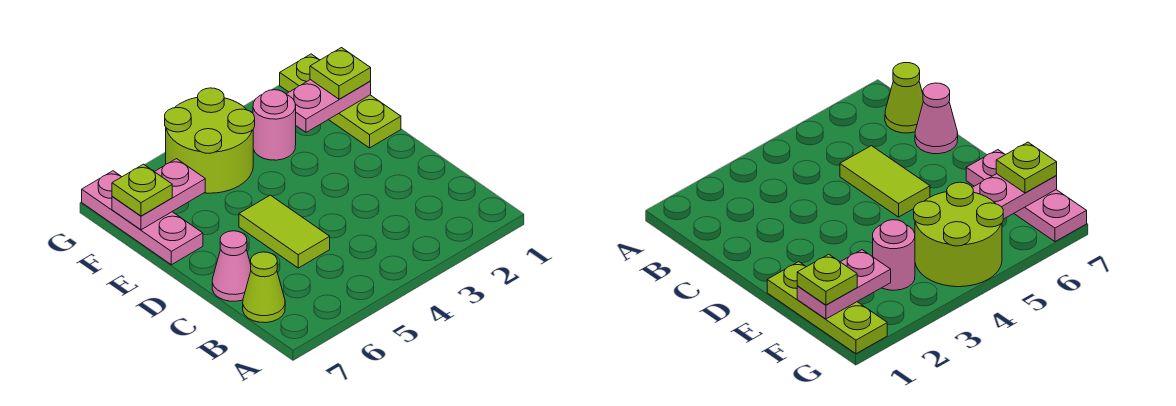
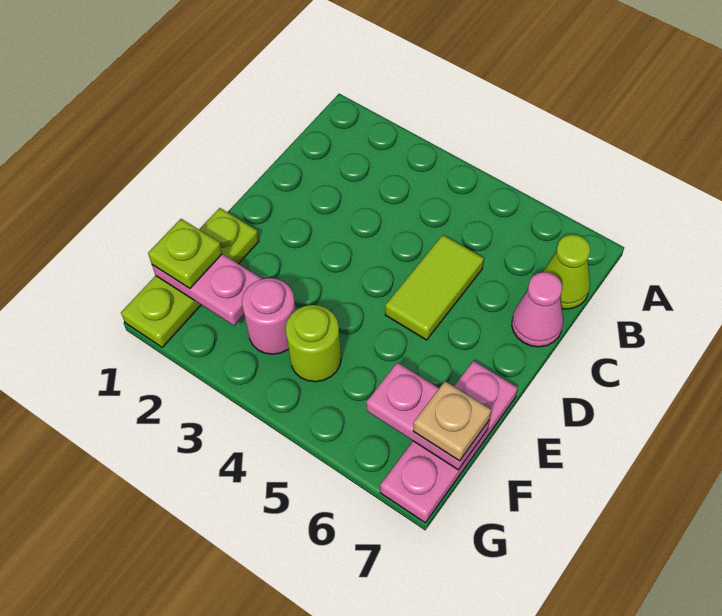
lime round brick F4:G5 level 1 -> lime round brick F4 level 1
lime plate F7 level 3 -> tan plate F7 level 3

